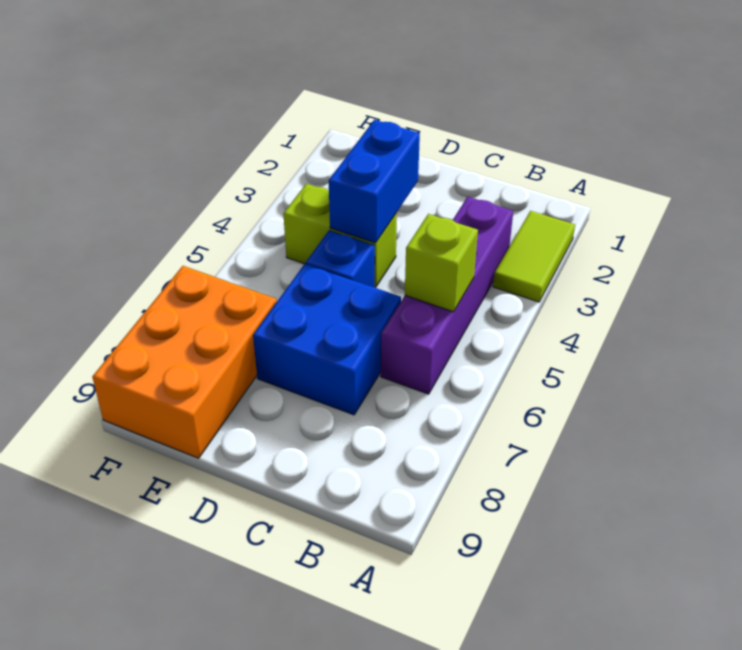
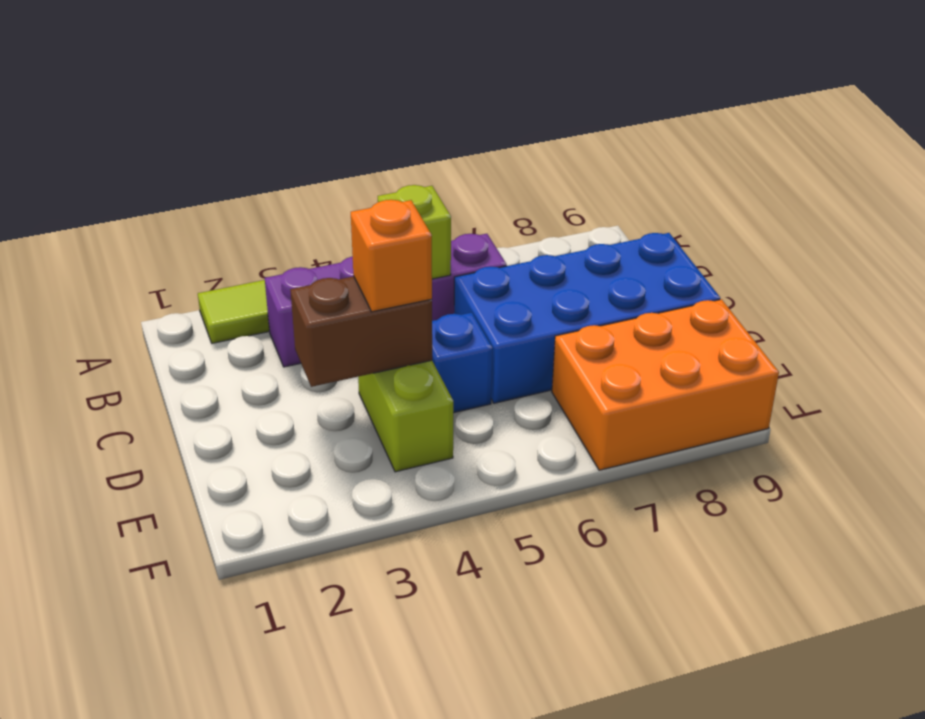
blue brick C6:D7 level 1 -> blue brick C6:D9 level 1
blue brick D3:D4 level 2 -> brown brick D3:D4 level 2
none -> orange brick D4 level 3

